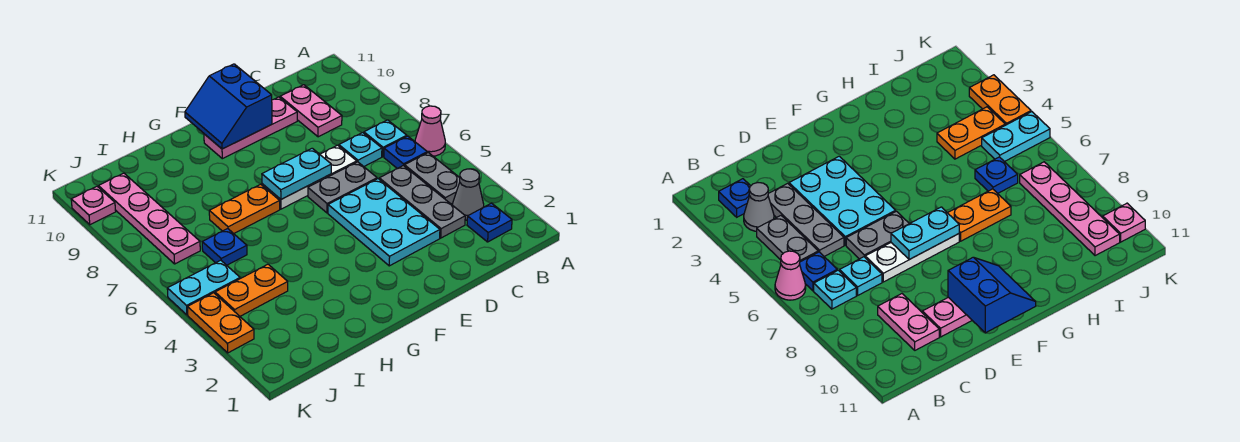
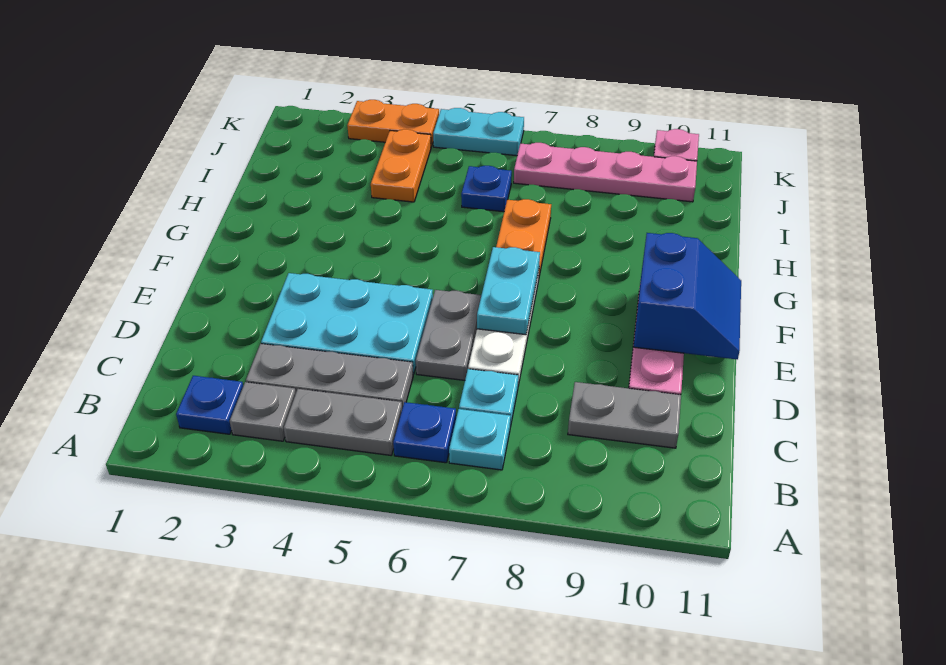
pink cone A6 level 1 -> none
grey cone B3 level 1 -> grey plate B3 level 1
pink plate C9:C10 level 1 -> grey plate C9:C10 level 1
blue slope E10:F11 level 2 top E -> blue slope E10:F11 level 2 top 10
cyan plate J5:K5 level 1 -> cyan plate K5:K6 level 1

